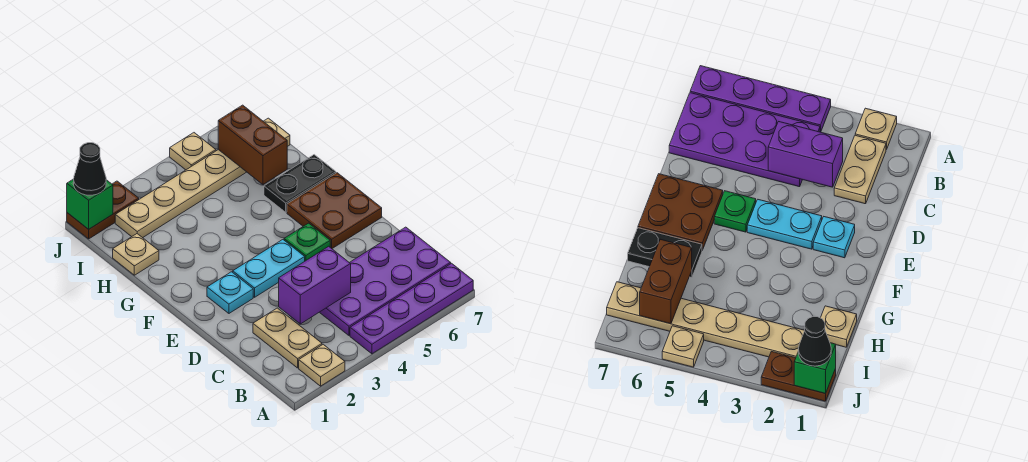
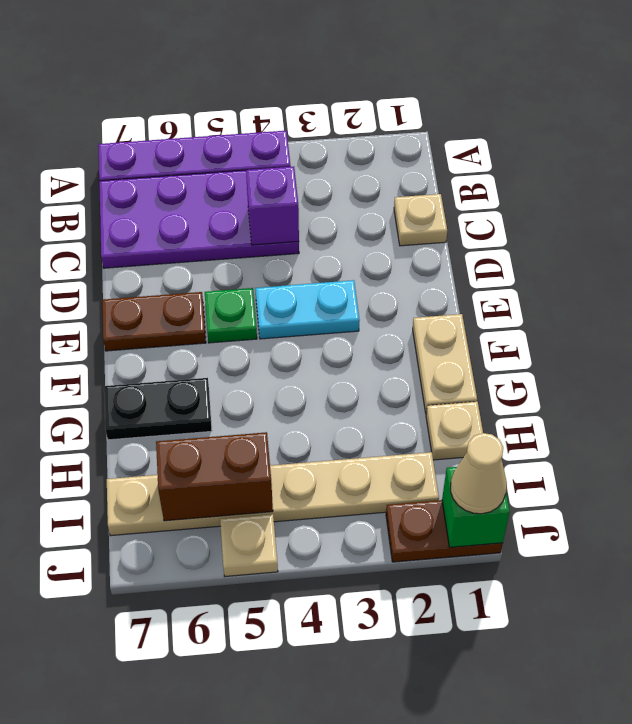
tan plate A2 level 1 -> tan plate C1 level 1
tan plate B2:C2 level 1 -> tan plate F1:G1 level 1
purple brick C3:C4 level 2 -> purple brick C4 level 2
cyan plate E2 level 1 -> none
brown plate E6:F7 level 1 -> brown plate E6:E7 level 1
brown brick H6:I6 level 2 -> brown brick I5:I6 level 2
black cone J1 level 3 -> tan cone J1 level 3

